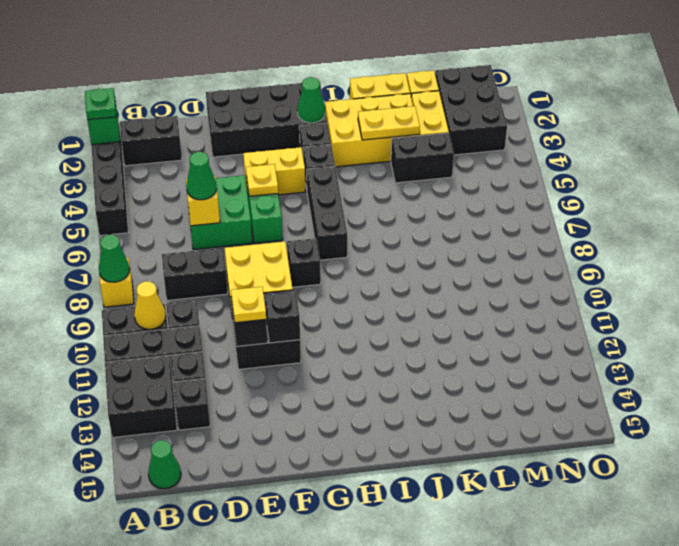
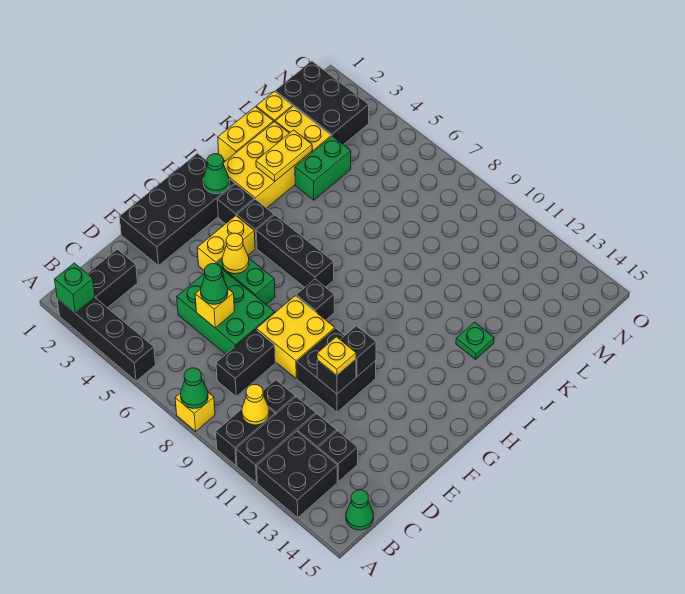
green plate A2 level 3 -> green plate J13 level 1
green brick D5:E6 level 1 -> green brick D5:E7 level 1
yellow plate F5 level 2 -> yellow cone F5 level 2
black brick K4:L4 level 1 -> green brick K4:L4 level 1

